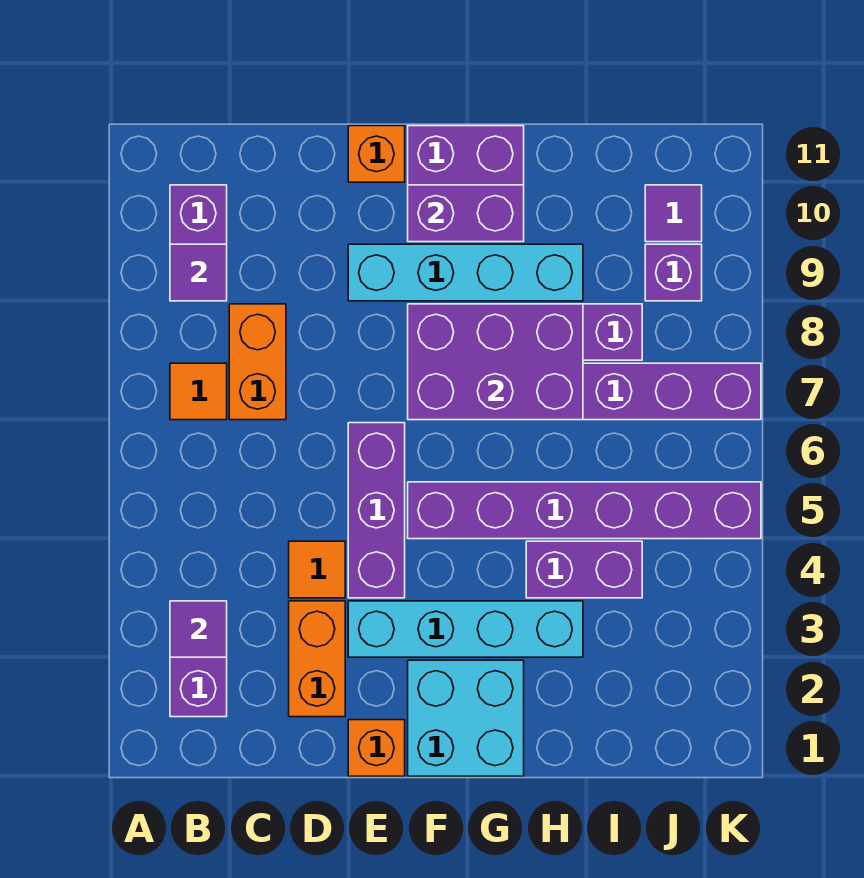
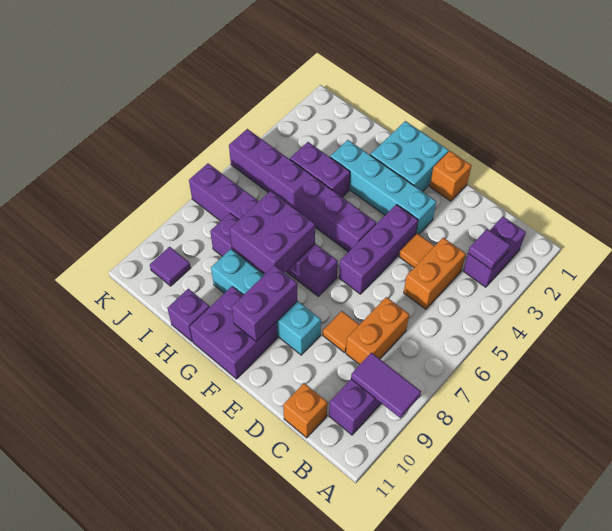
orange tile B7 level 1 -> orange tile D8 level 1
purple tile B9 level 2 -> purple tile A9:B9 level 2
orange brick D2:D3 level 1 -> orange brick C4:C5 level 1
orange brick E11 level 1 -> orange brick C11 level 1
purple brick F7:H8 level 2 -> purple brick G7:H8 level 2
purple brick F10:G10 level 2 -> purple brick F9:F10 level 2
purple brick J9 level 1 -> purple brick H11 level 1

